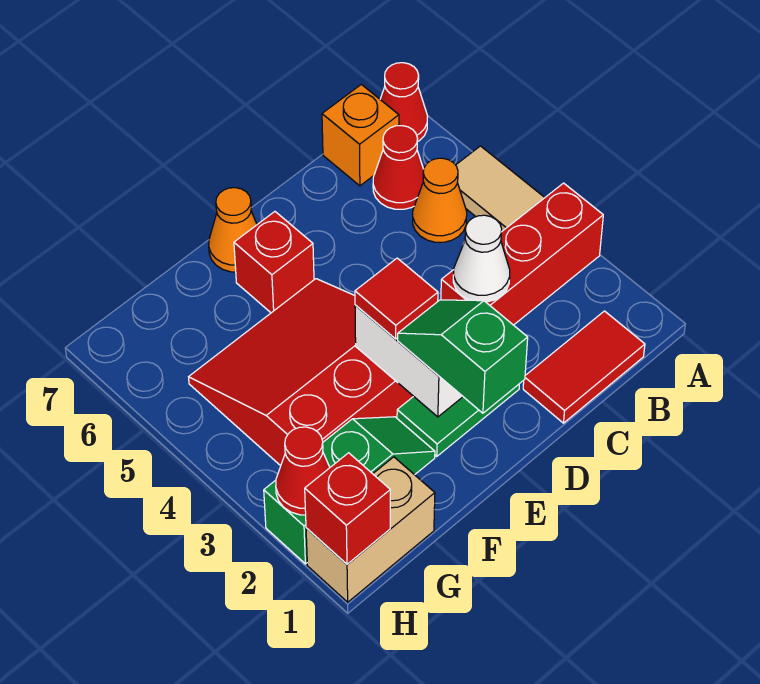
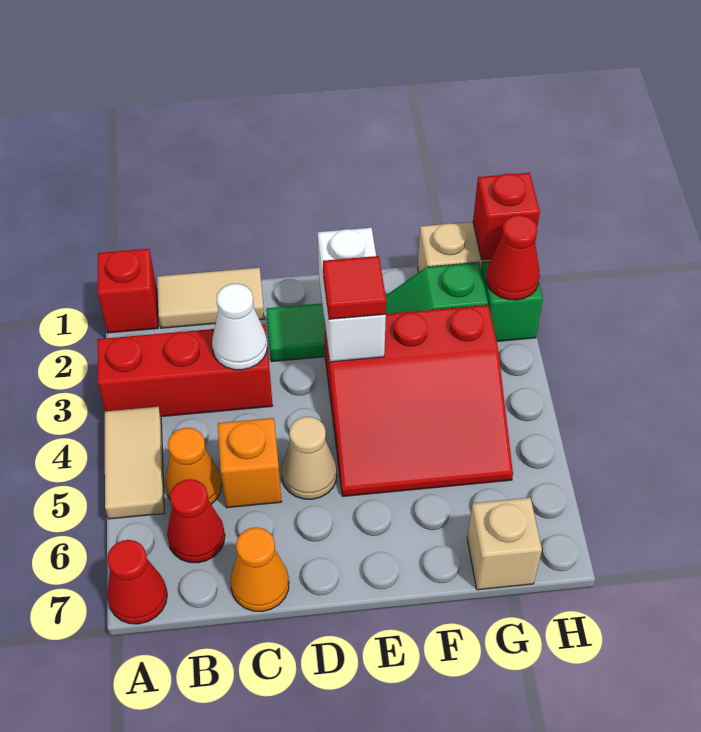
red tile B1:C1 level 1 -> tan tile B1:C1 level 1
orange brick B7 level 1 -> orange brick C5 level 1
none -> tan cone D5 level 1
green slope E1:E2 level 3 top 1 -> none
red brick E6 level 1 -> red brick A1 level 1
orange cone E7 level 1 -> orange cone C7 level 1
none -> tan brick G7 level 1

